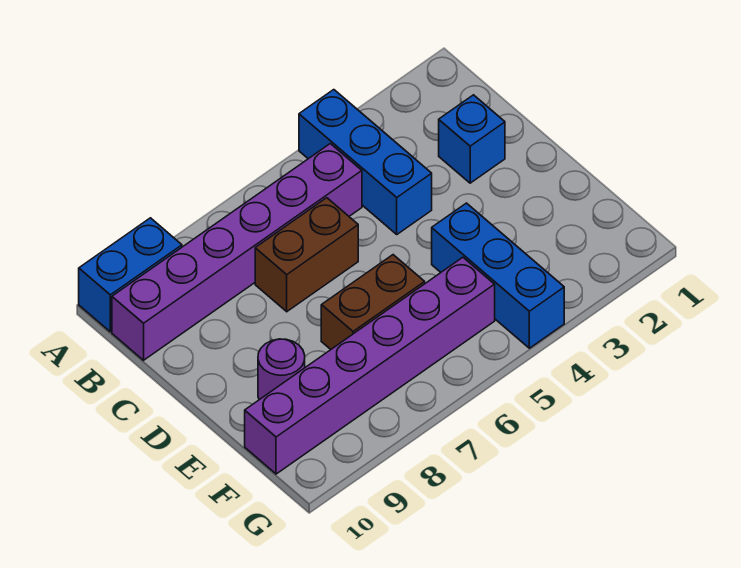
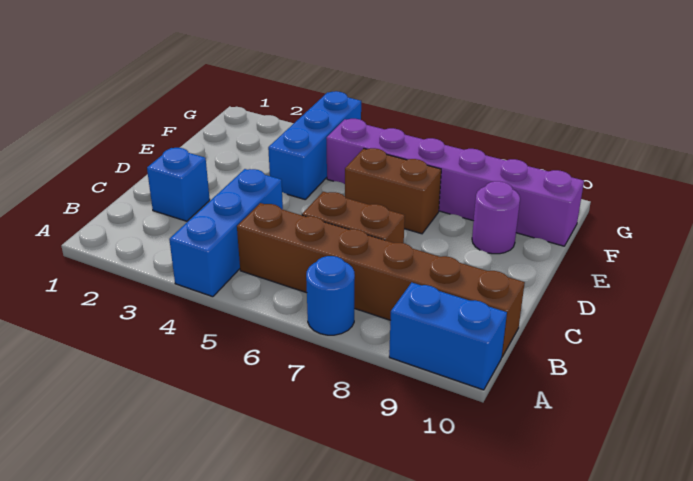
none -> blue round brick A7 level 1
purple brick B5:B10 level 1 -> brown brick B5:B10 level 1

